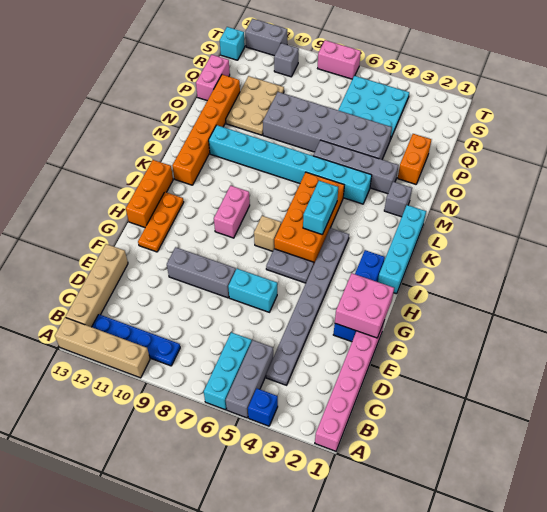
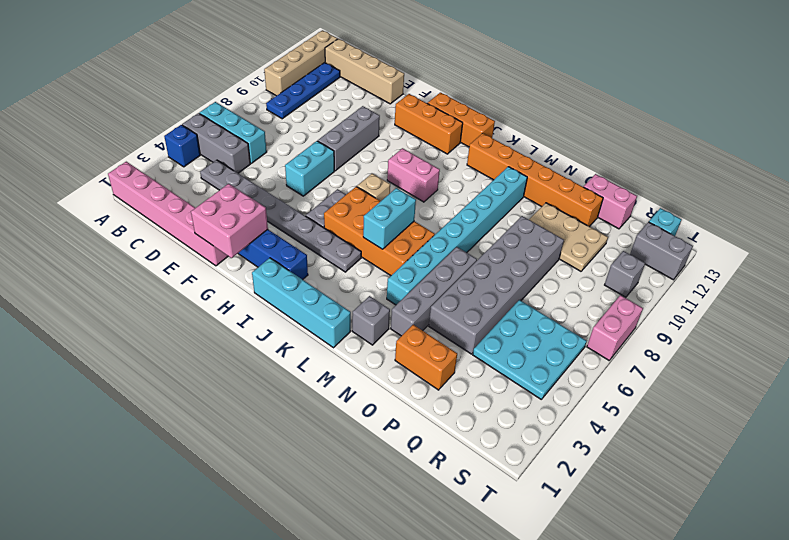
orange plate G12:I12 level 1 -> orange brick G12:I12 level 1
cyan brick J5:K5 level 2 -> cyan brick K5:K6 level 2
grey brick T11:T12 level 1 -> grey brick S12:T12 level 1

